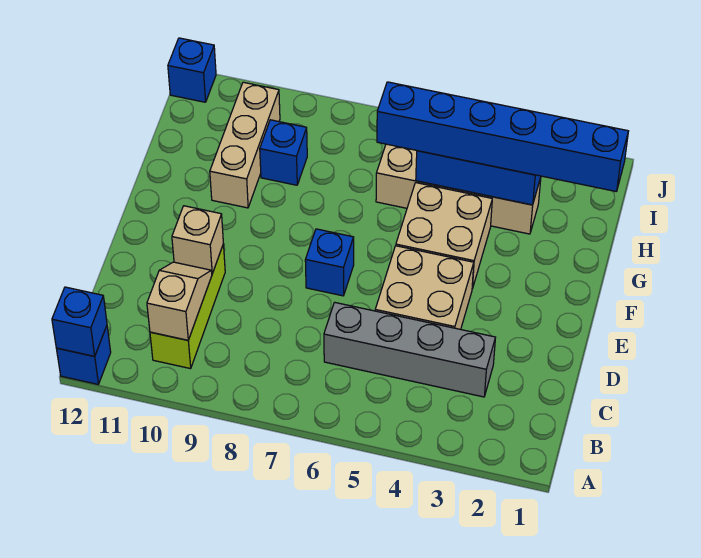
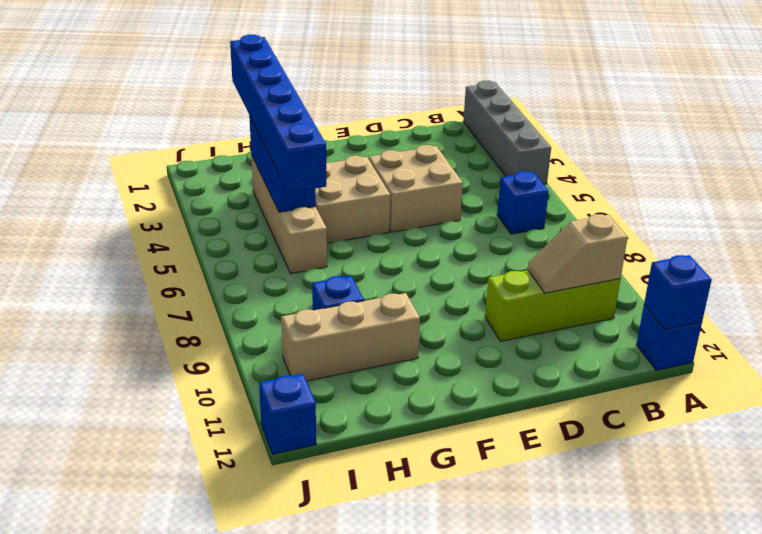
grey brick C3:C6 level 1 -> grey brick A1:A4 level 1
tan brick D10 level 2 -> none
blue brick E7 level 1 -> blue brick B6 level 1

